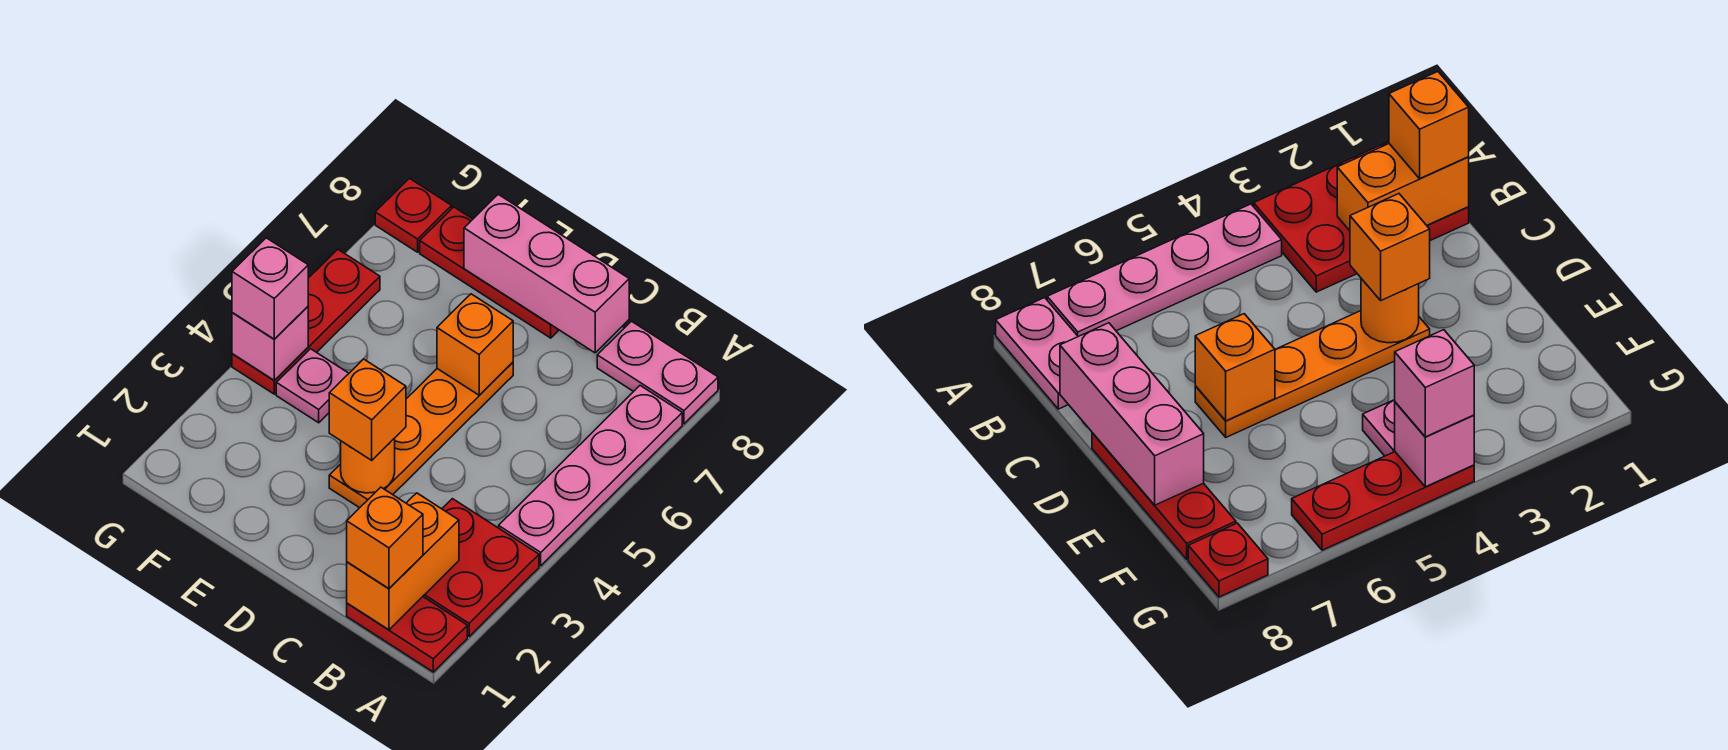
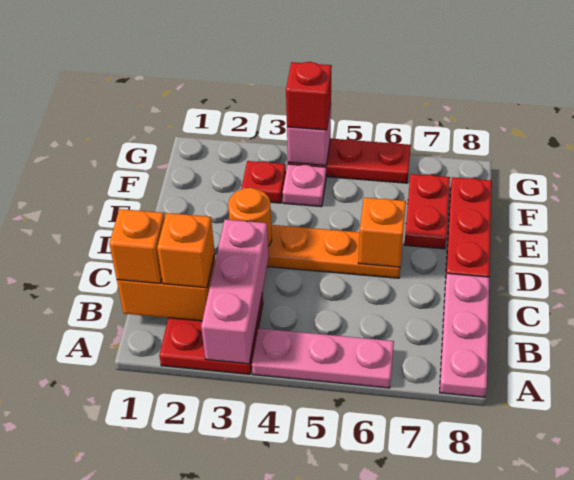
red plate A1:B1 level 1 -> red plate E7:F7 level 1
pink plate A4:A7 level 1 -> pink plate A4:A6 level 1
pink plate A8:B8 level 1 -> pink plate A8:C8 level 1
pink brick C8:E8 level 2 -> pink brick A3:C3 level 2
orange brick D3 level 3 -> orange brick B2 level 3
pink brick G4 level 3 -> red brick G4 level 3
red plate G8 level 1 -> red plate F3 level 1

